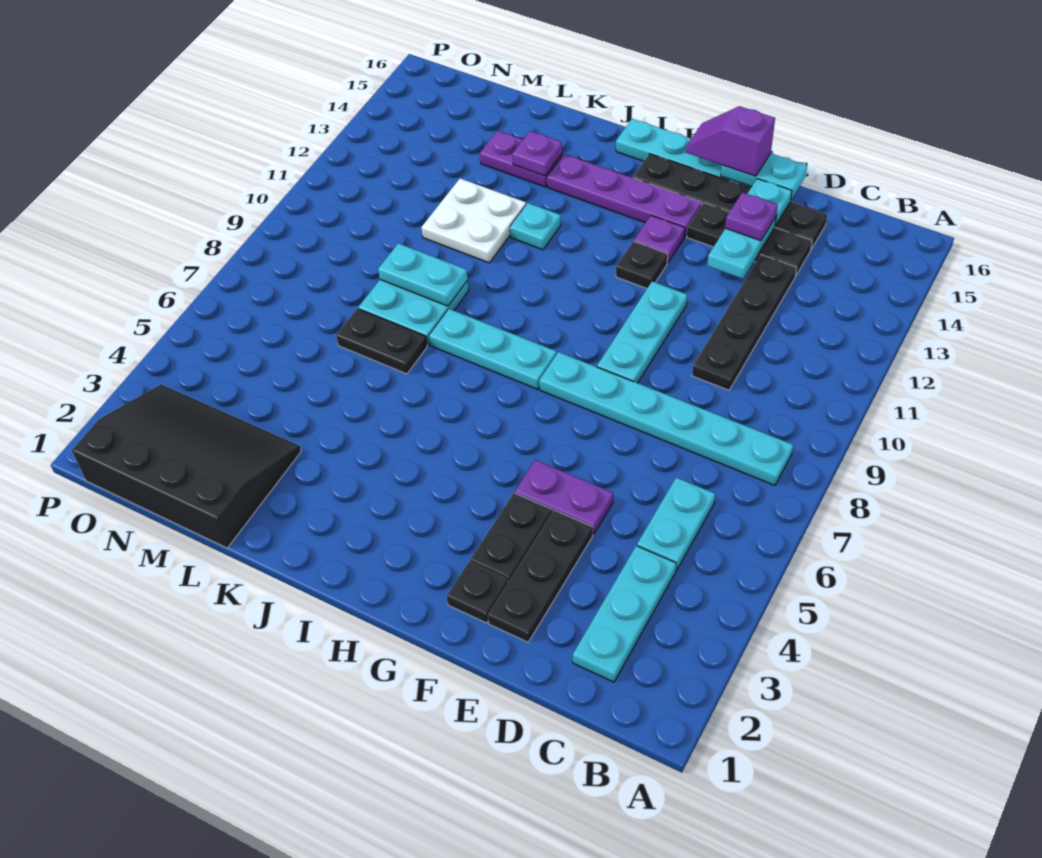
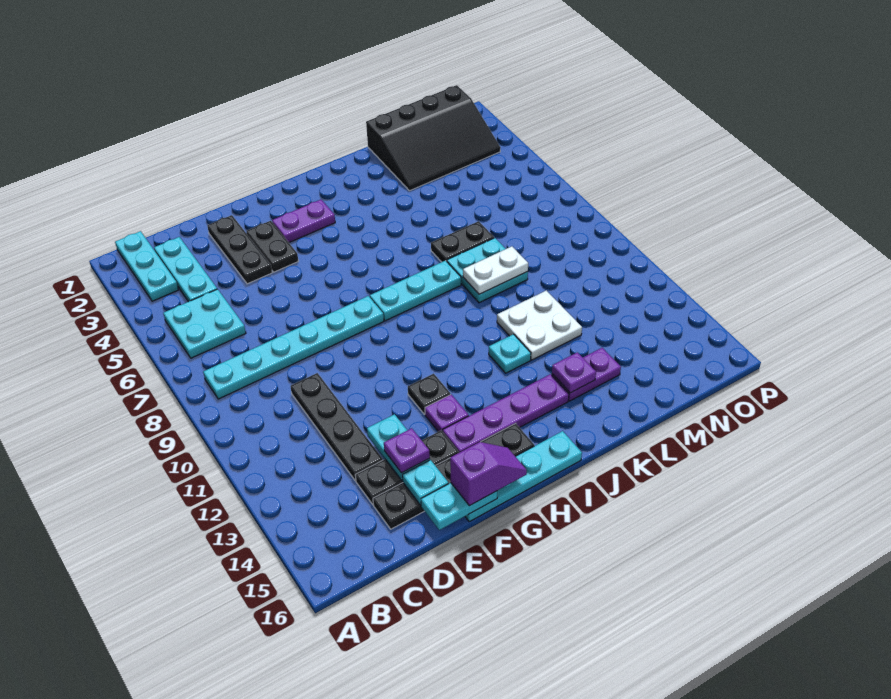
cyan plate C5:C6 level 1 -> cyan plate B5:C6 level 1
purple plate E5:F5 level 1 -> purple plate G3:H3 level 1
black plate F2 level 1 -> none
cyan plate F9:F11 level 1 -> cyan plate B1:B3 level 1
cyan plate K9:L9 level 2 -> white plate K9:L9 level 2

